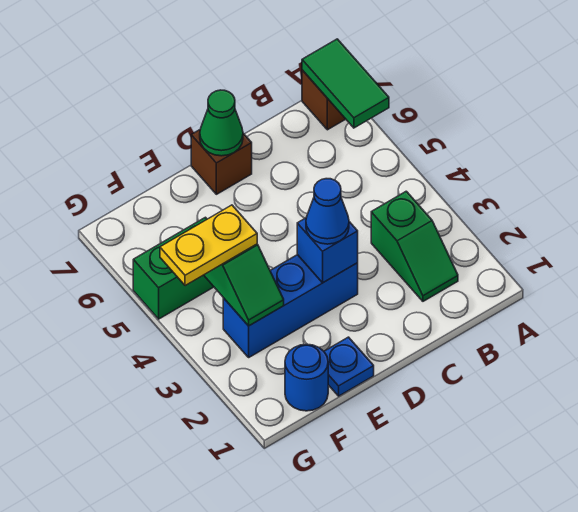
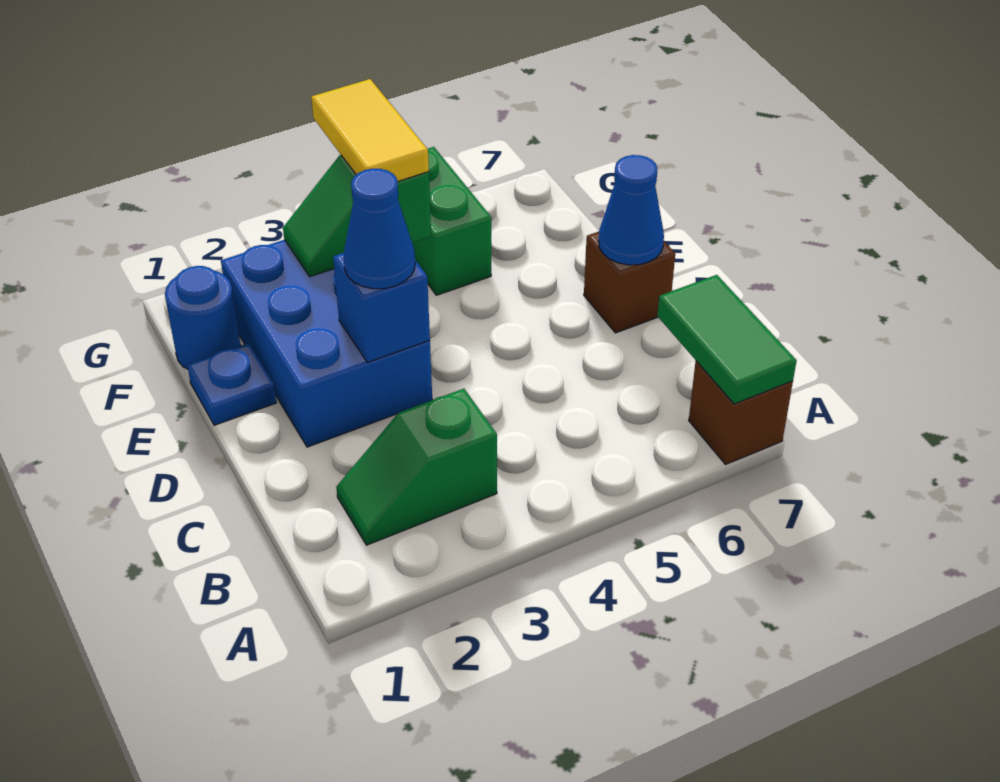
green tile A6:A7 level 2 -> green tile A7:B7 level 2
blue brick D3:F3 level 1 -> blue brick D2:F3 level 1
green cone D7 level 2 -> blue cone D7 level 2
yellow plate F4:G4 level 3 -> yellow tile F4:G4 level 3

